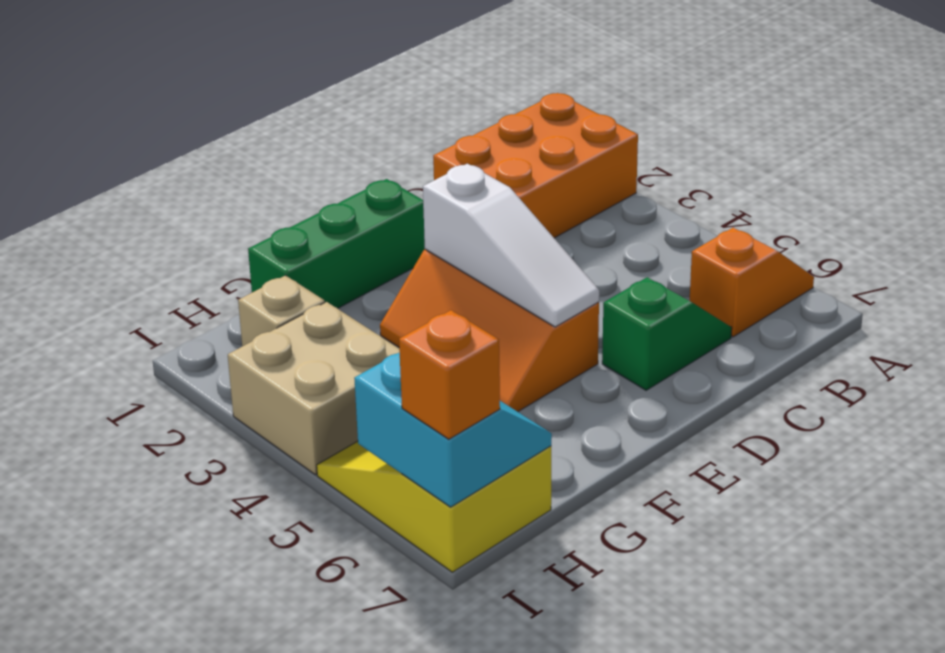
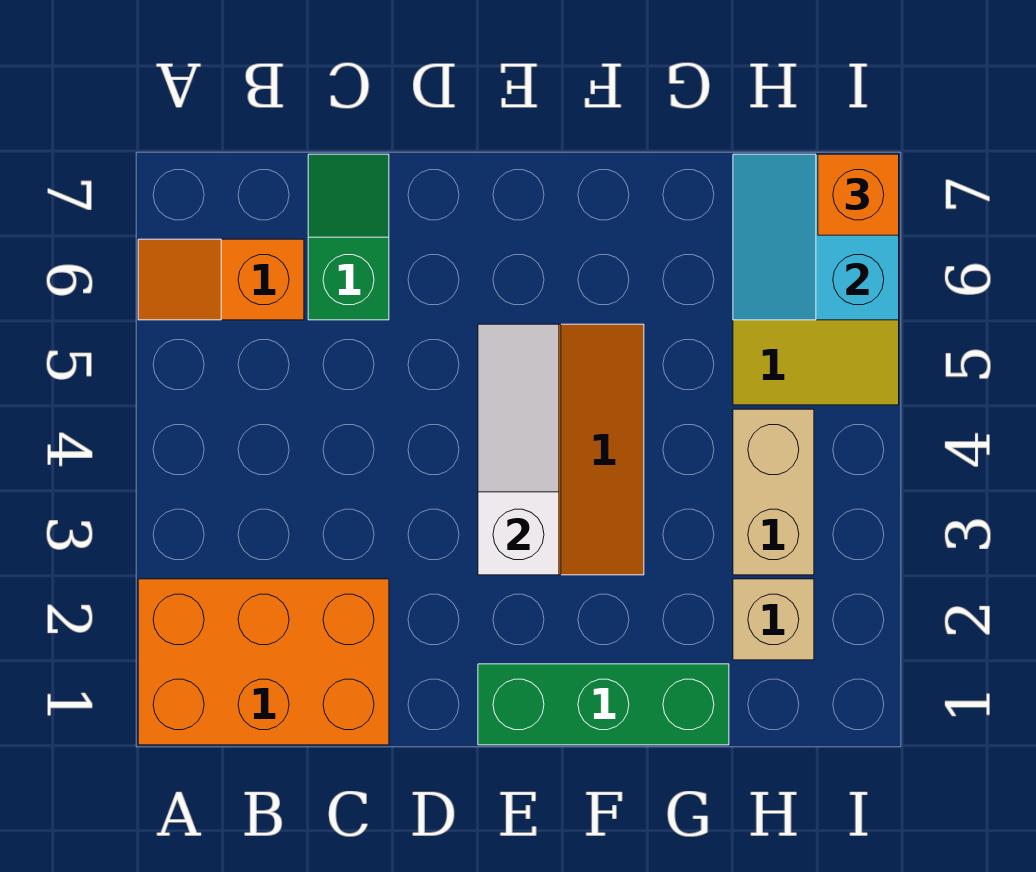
green slope C6:D6 level 1 top D -> green slope C6:C7 level 1 top 6
tan brick H3:I4 level 1 -> tan brick H3:H4 level 1

